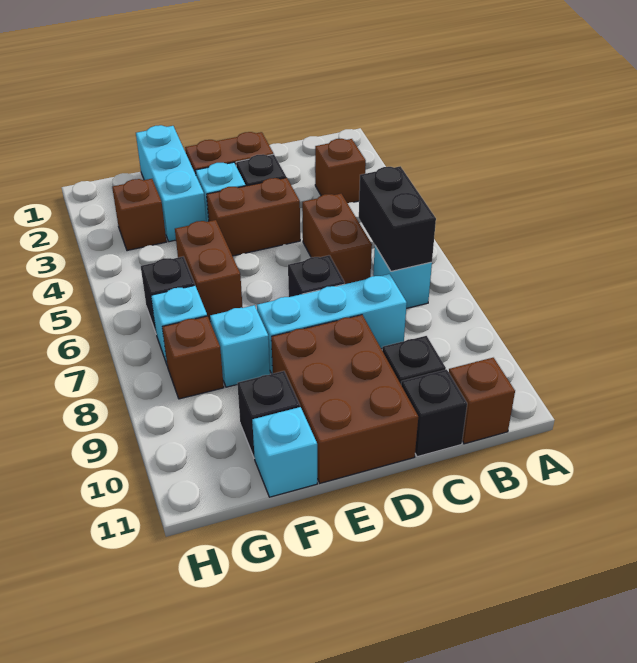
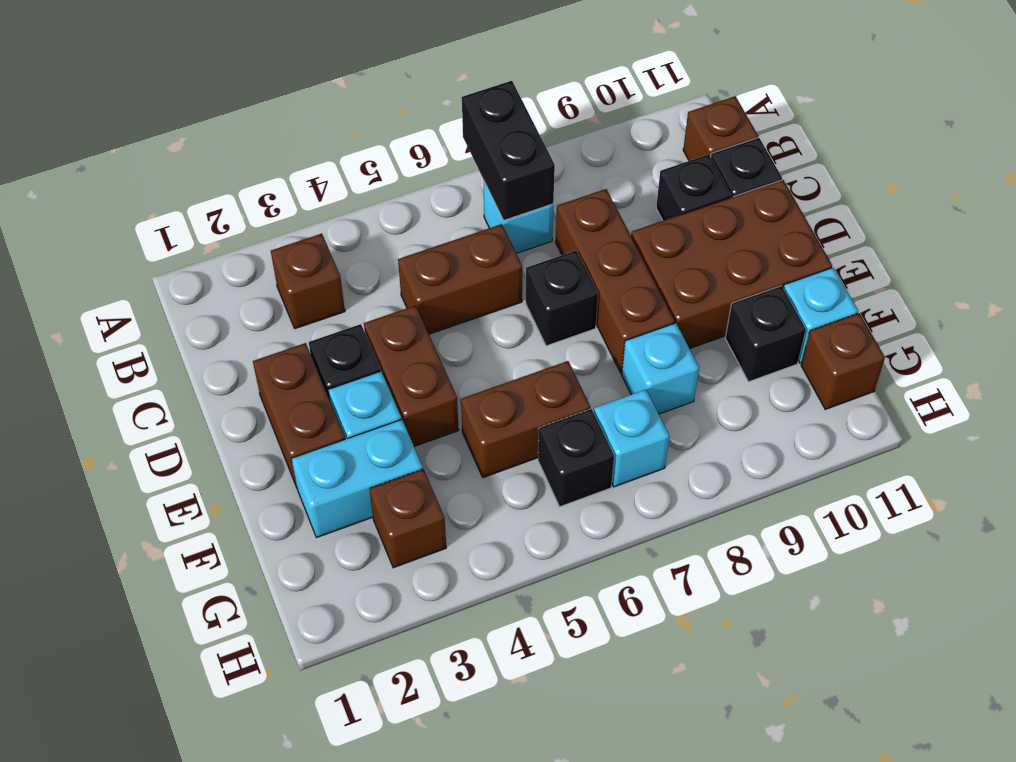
black brick B6:B7 level 2 -> black brick A7:B7 level 2
cyan brick C8:E8 level 1 -> brown brick C8:E8 level 1
cyan brick F1:F3 level 1 -> cyan brick F2:F3 level 1
brown brick G8 level 1 -> brown brick G11 level 1

